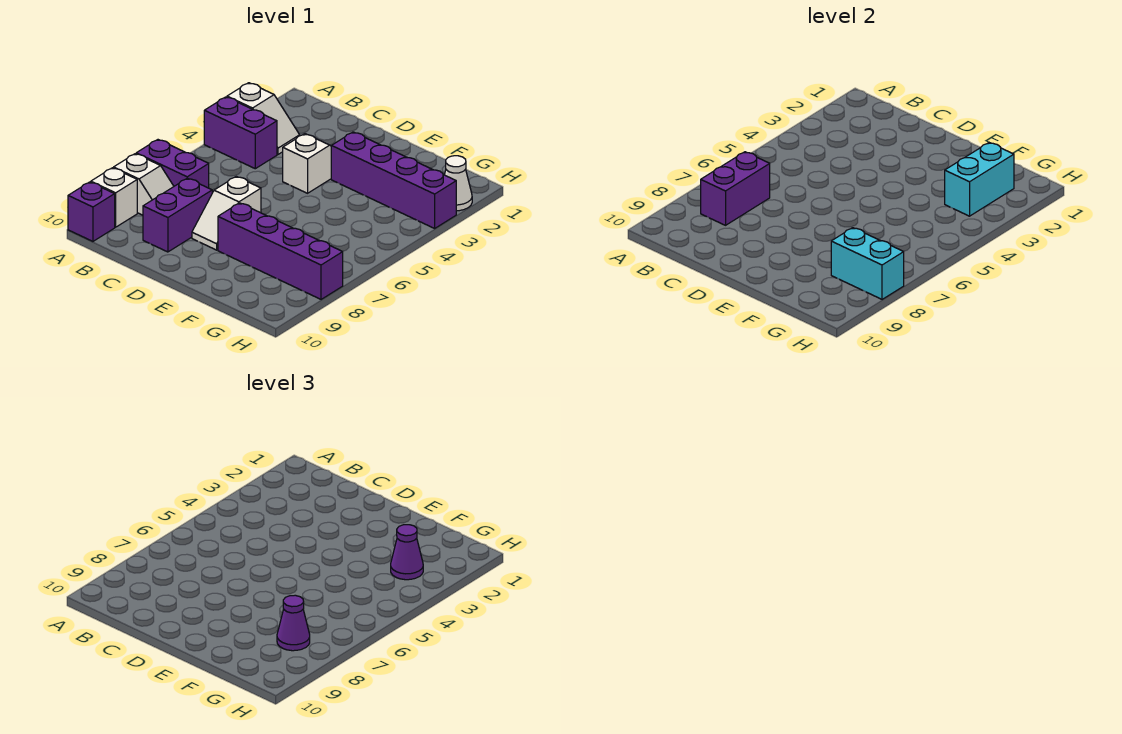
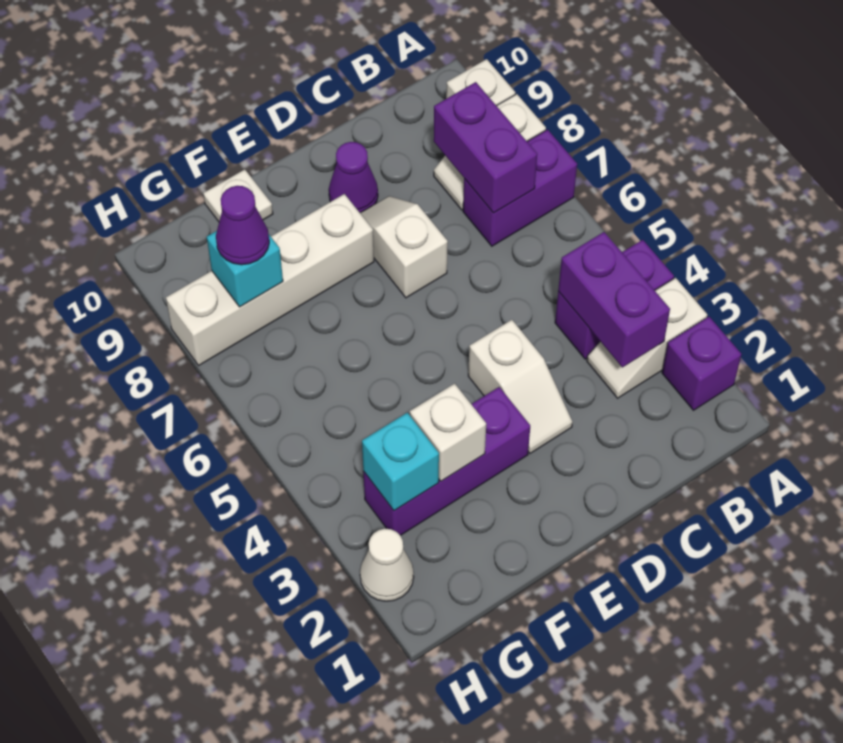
purple brick A10 level 1 -> purple brick A2 level 1
purple brick C8:C9 level 1 -> purple brick B3:B4 level 2
purple brick E3:H3 level 1 -> purple brick E3:G3 level 1
purple brick E8:H8 level 1 -> white brick E8:H8 level 1
none -> white brick F3 level 2
none -> white plate F10 level 1
cyan brick G2:G3 level 2 -> cyan brick G3 level 2
purple cone G3 level 3 -> purple cone D9 level 1
cyan brick G8:H8 level 2 -> cyan brick G8 level 2

